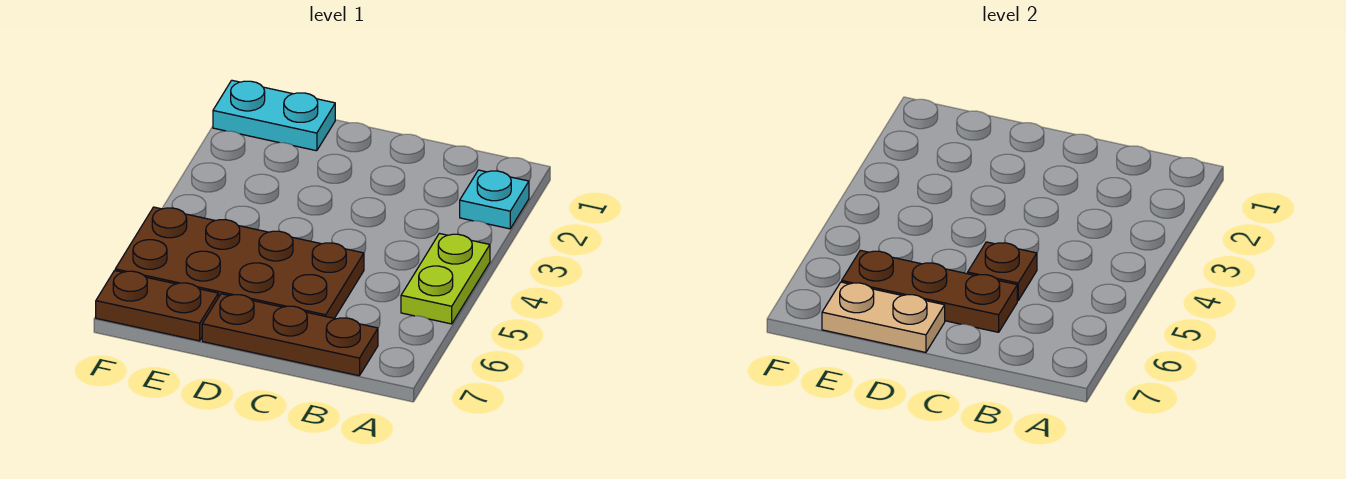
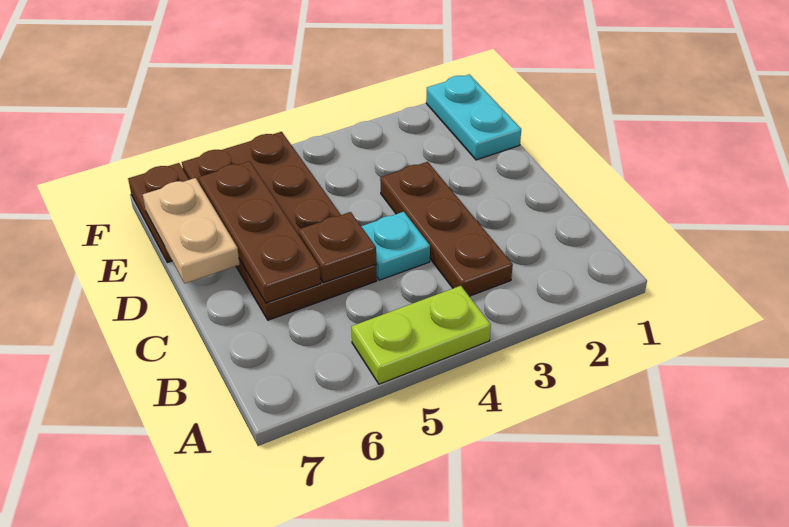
cyan plate A2 level 1 -> cyan plate C4 level 1
brown plate B7:D7 level 1 -> brown plate B3:D3 level 1

